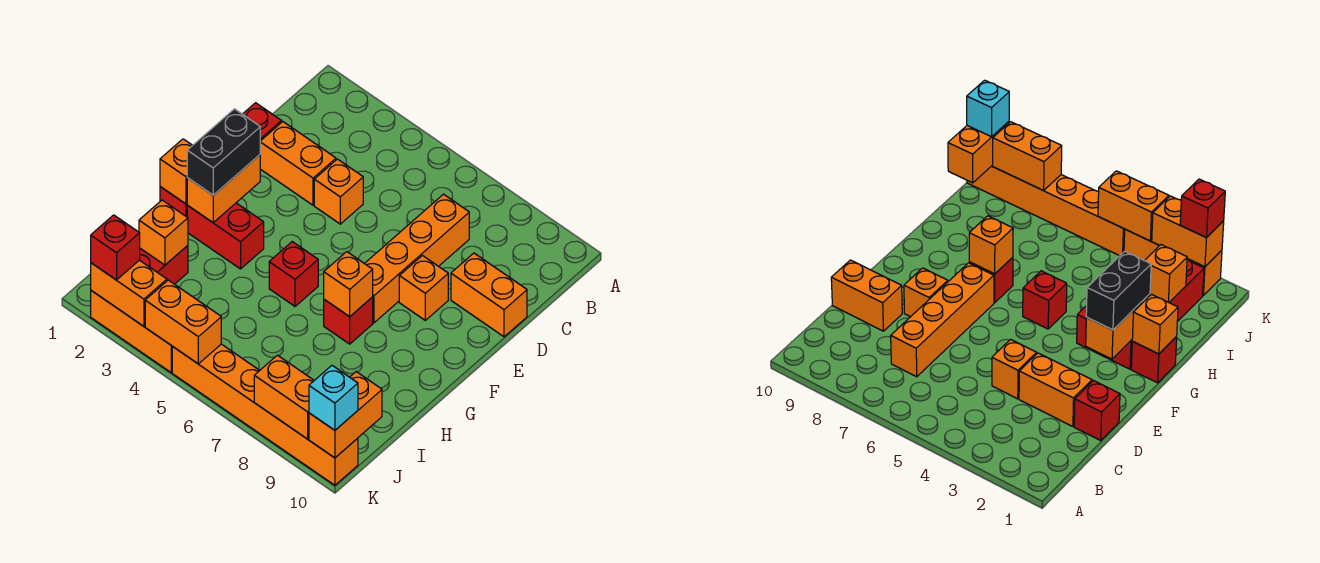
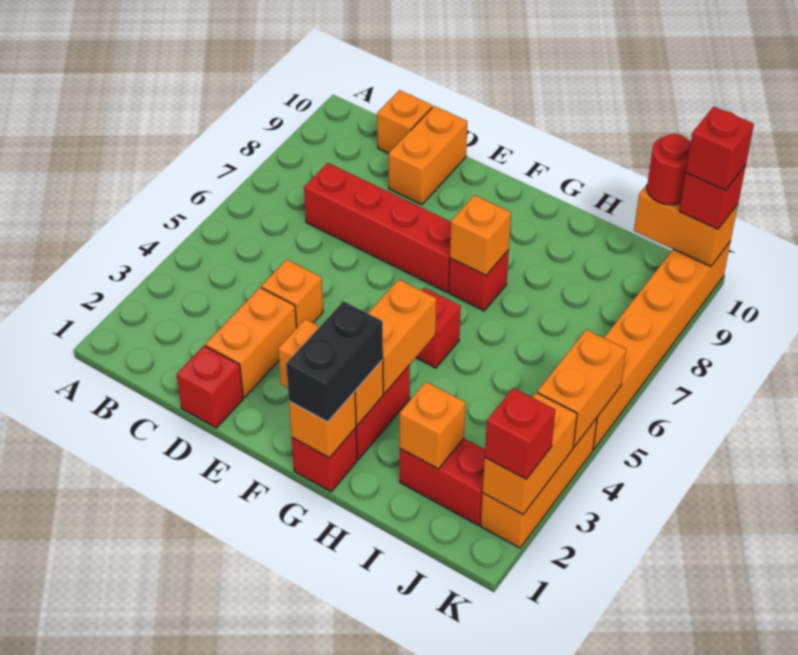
orange brick C7:F7 level 1 -> red brick C7:F7 level 1
orange brick E8 level 1 -> orange brick C10 level 1
black brick F2:G2 level 3 -> black brick G1:G2 level 3
none -> red round brick J10 level 3
orange brick K8:K9 level 2 -> orange brick G3:G4 level 2
cyan brick K10 level 3 -> red brick K10 level 3
none -> red brick K10 level 4

